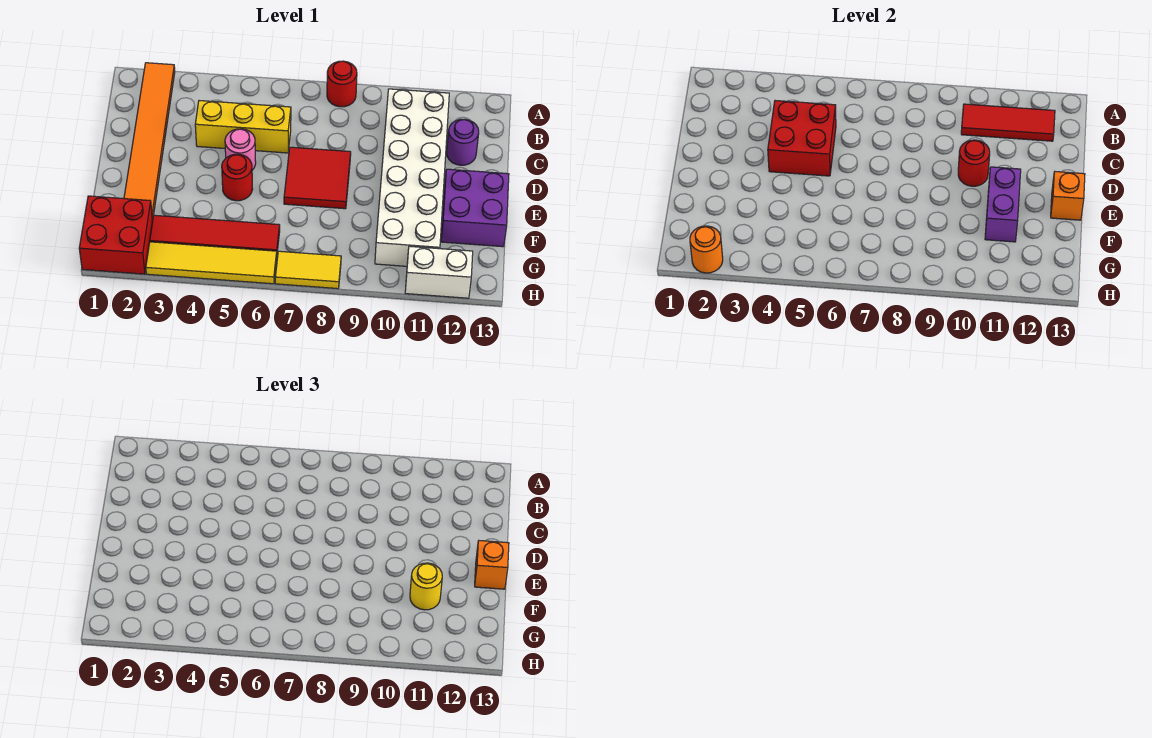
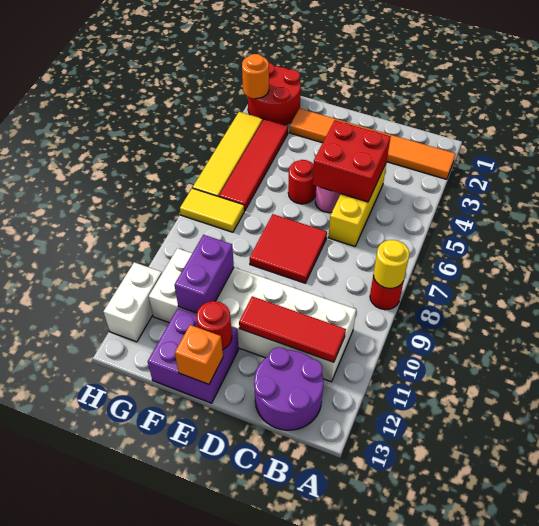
red tile B10:B12 level 2 -> red tile B11:D11 level 2
purple round brick C12 level 1 -> purple round brick B12:C13 level 1
red round brick D10 level 2 -> red round brick E12 level 2
purple brick E11:F11 level 2 -> purple brick F10:F11 level 2
orange brick E13 level 3 -> none
yellow round brick F11 level 3 -> yellow round brick A8 level 2
red brick G1:H2 level 1 -> red round brick G1:H2 level 1
yellow tile H7:H8 level 1 -> yellow tile G7:H7 level 1

